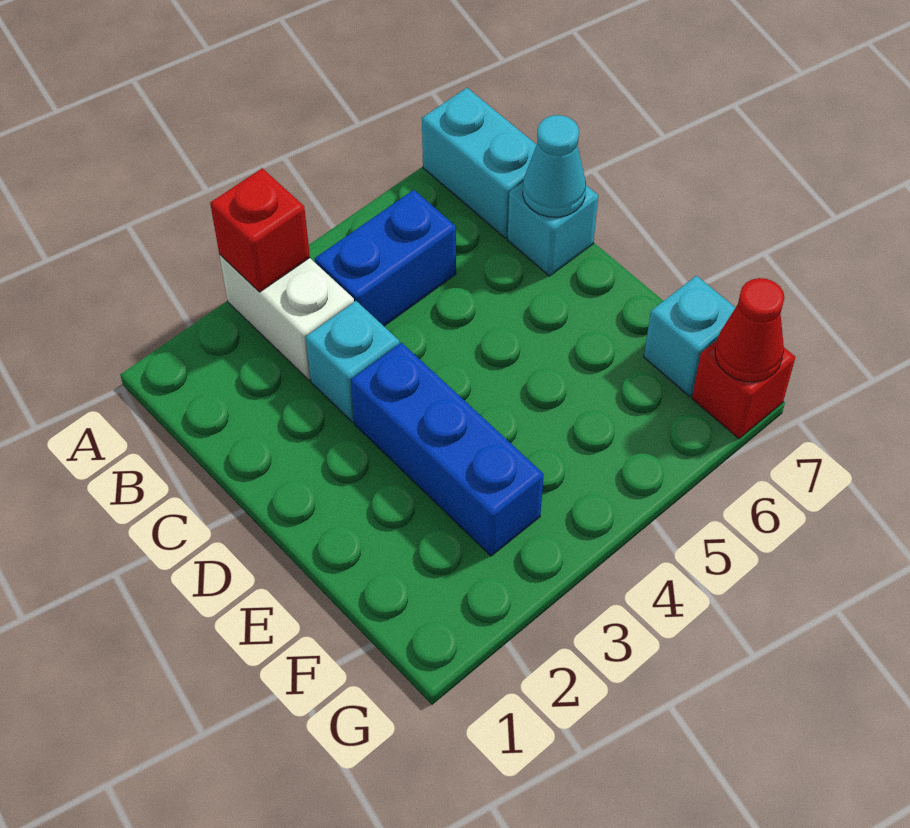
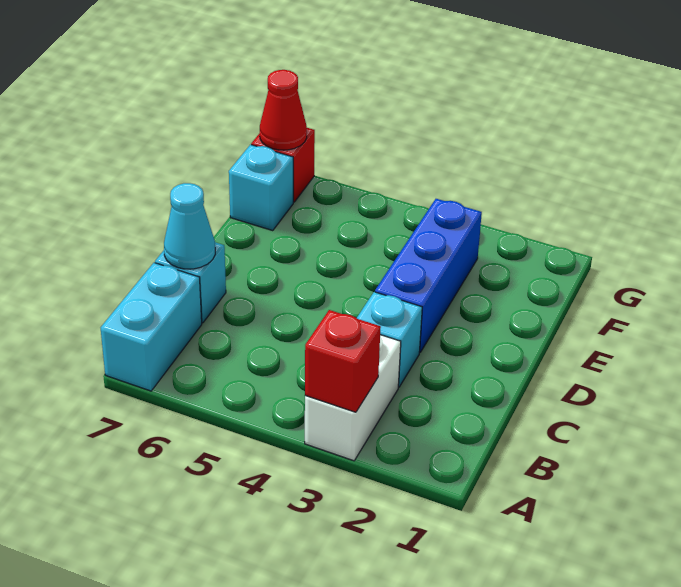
blue brick B4:B5 level 1 -> none

